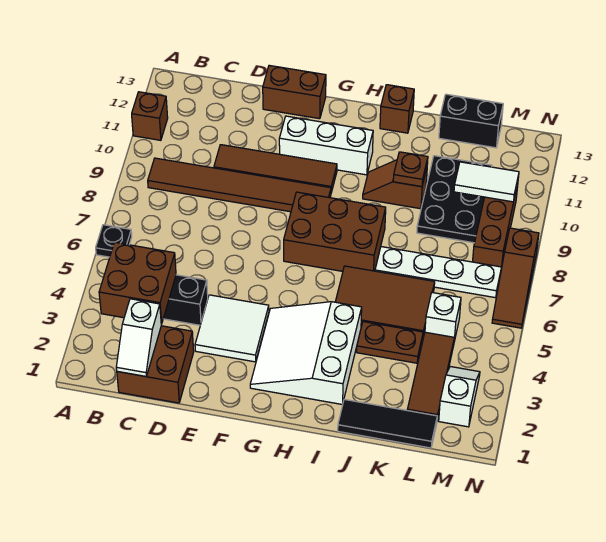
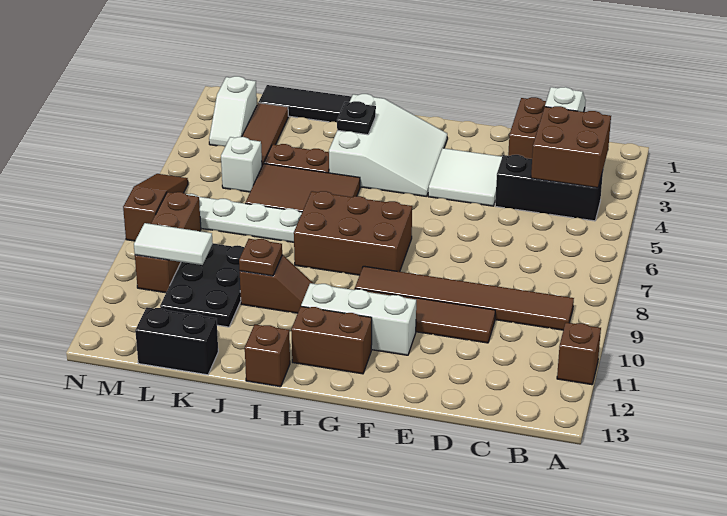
black plate A6 level 1 -> black plate I3 level 2
brown brick E13:F13 level 1 -> brown brick G12:H12 level 1

